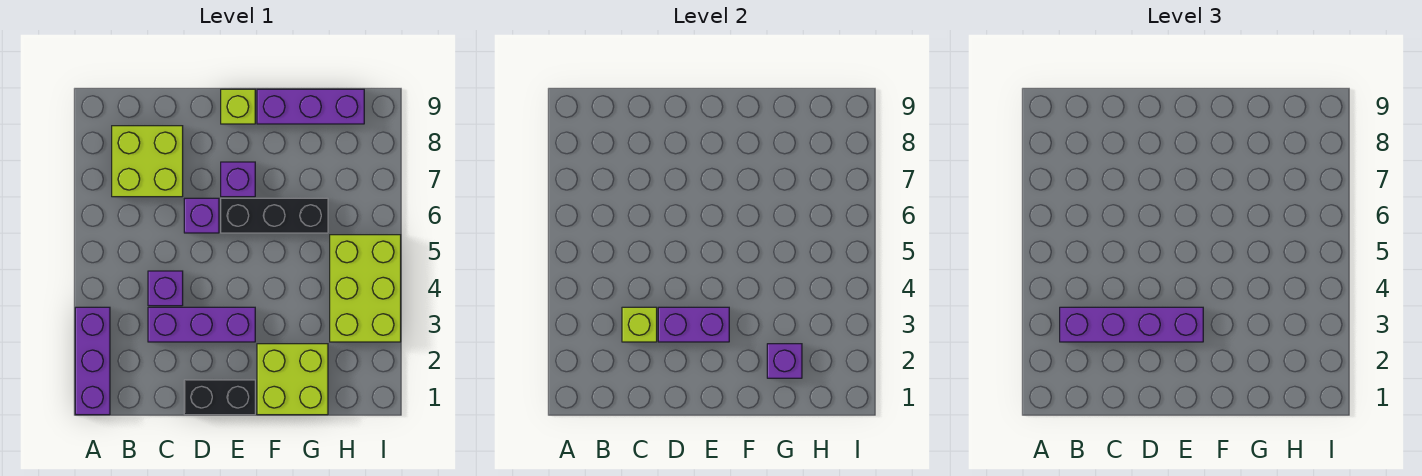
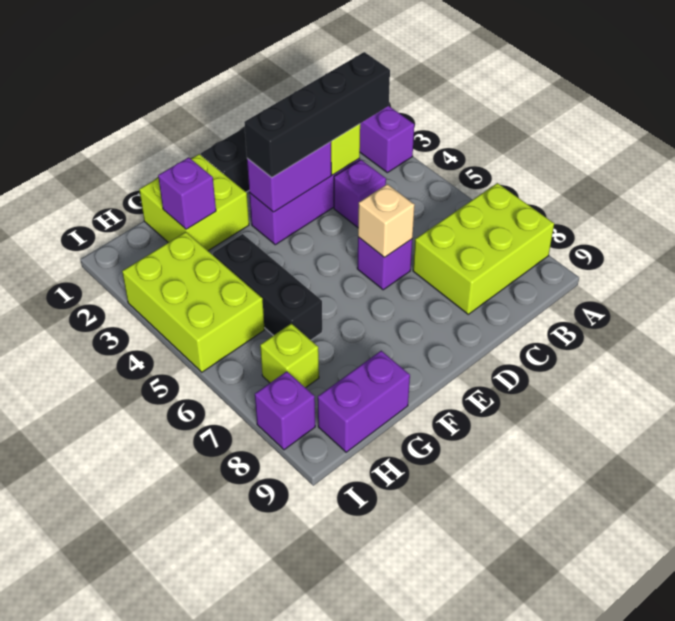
purple brick B3:E3 level 3 -> black brick B3:E3 level 3
lime brick B7:C8 level 1 -> lime brick A7:C8 level 1
none -> tan brick D6 level 2
black brick E6:G6 level 1 -> black brick G4:G6 level 1
purple brick E7 level 1 -> purple brick I8 level 1
lime brick E9 level 1 -> lime brick H7 level 1
purple brick F9:H9 level 1 -> purple brick G9:H9 level 1

